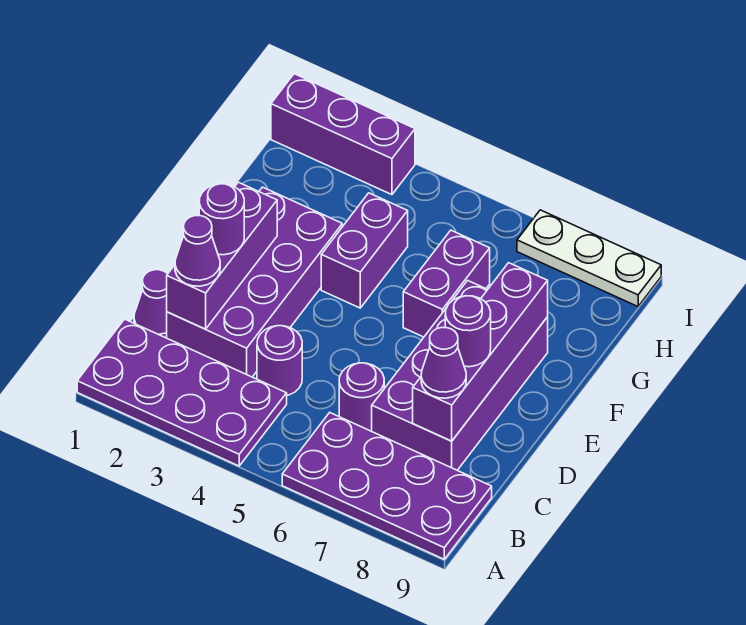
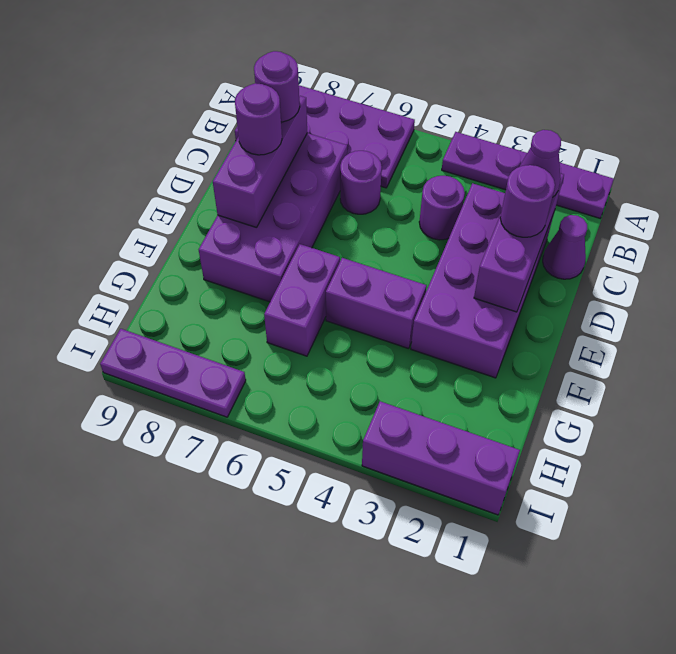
purple plate A1:B4 level 1 -> purple plate A1:A4 level 1
purple brick C8:F8 level 2 -> purple brick C8:E8 level 2
purple cone C8 level 3 -> purple round brick C8 level 3
purple brick F4:G4 level 1 -> purple brick F4:F5 level 1
white plate I7:I9 level 1 -> purple plate I7:I9 level 1

